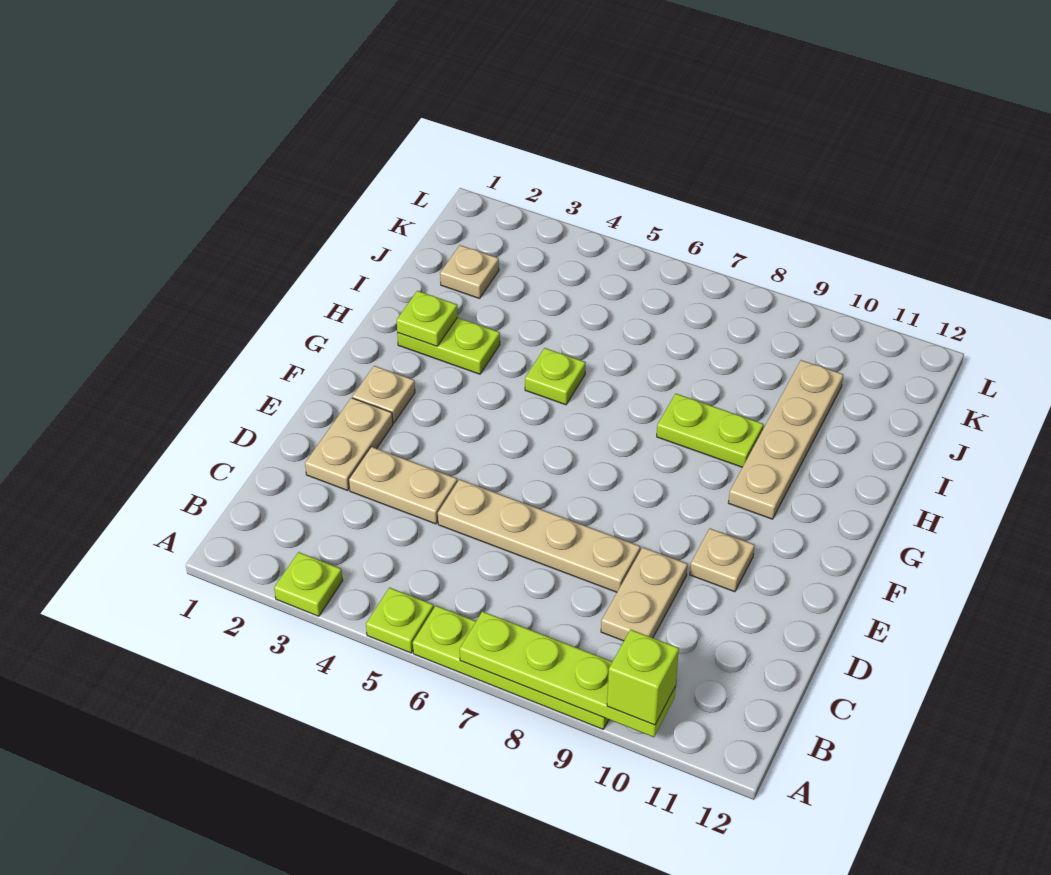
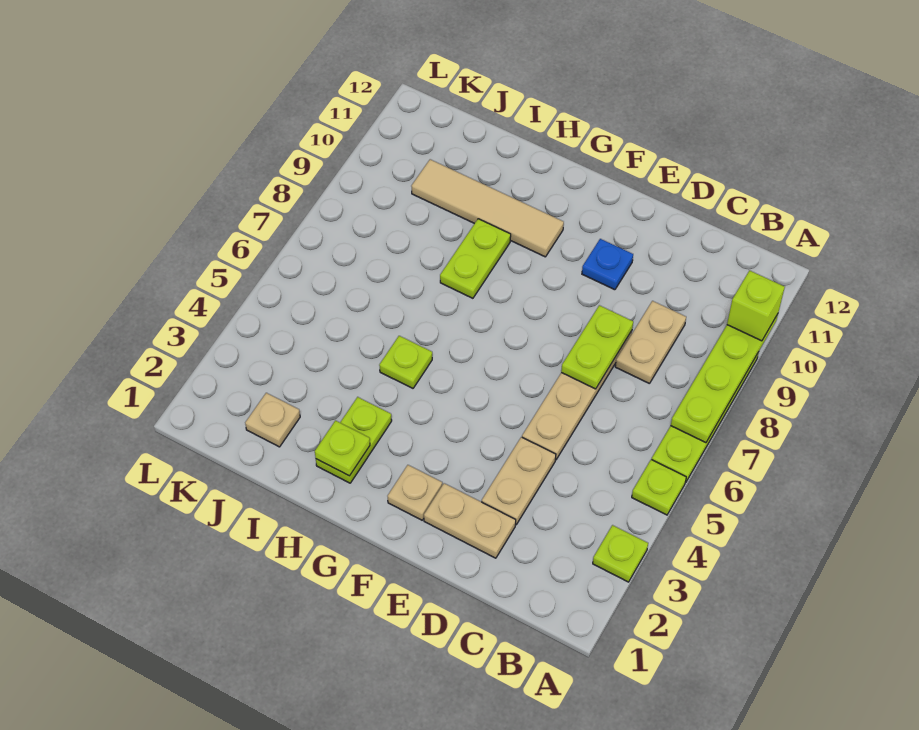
tan plate C9:D9 level 1 -> tan plate C8:C9 level 1
none -> lime plate D7:D8 level 2
tan plate E10 level 1 -> blue plate E10 level 1
tan plate G10:J10 level 1 -> tan tile G10:J10 level 1

